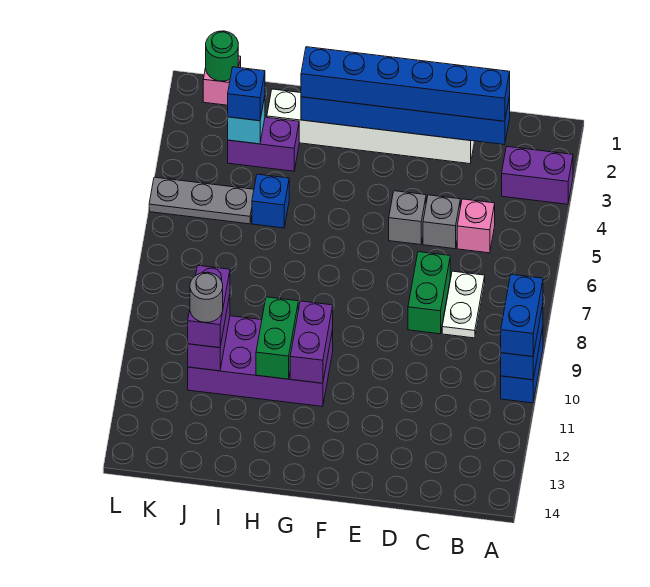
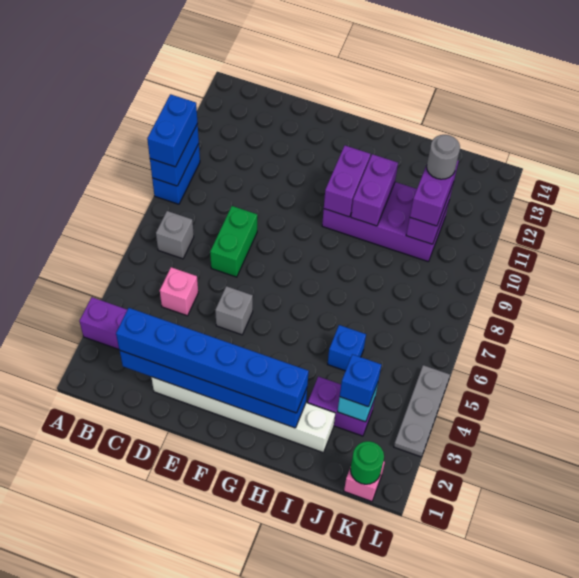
white plate C7:C8 level 1 -> none
grey brick D5 level 1 -> grey brick B7 level 1
green brick H10:H11 level 2 -> purple brick H10:H11 level 2
grey plate J5:L5 level 1 -> grey plate L3:L5 level 1

